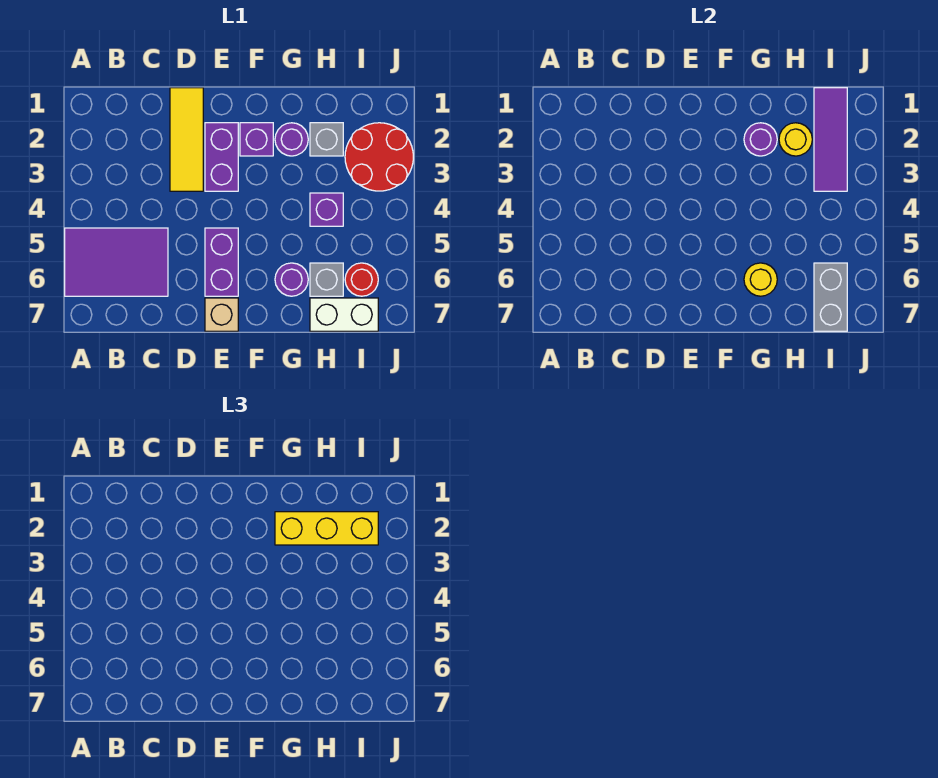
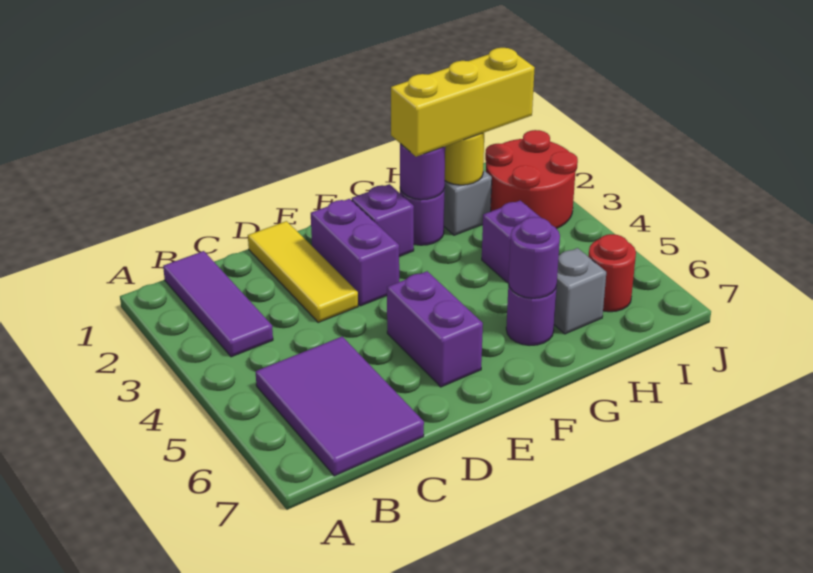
purple tile A5:C6 level 1 -> purple tile B5:C7 level 1
tan brick E7 level 1 -> none
yellow round brick G6 level 2 -> purple round brick G6 level 2
white brick H7:I7 level 1 -> none
purple tile I1:I3 level 2 -> purple tile B1:B3 level 1
grey brick I6:I7 level 2 -> none

